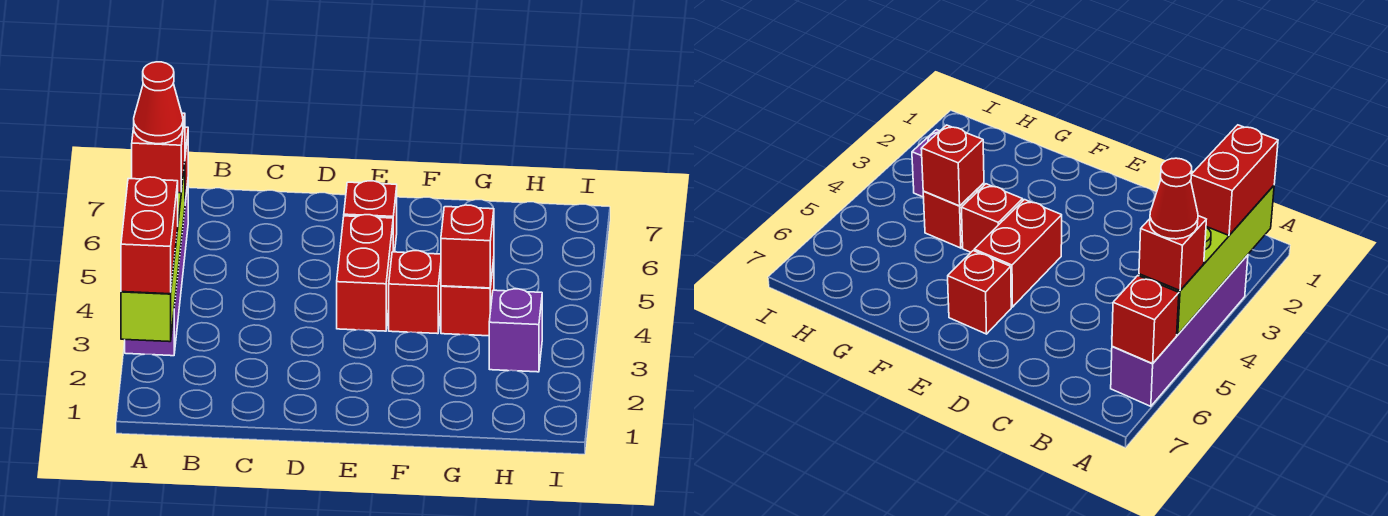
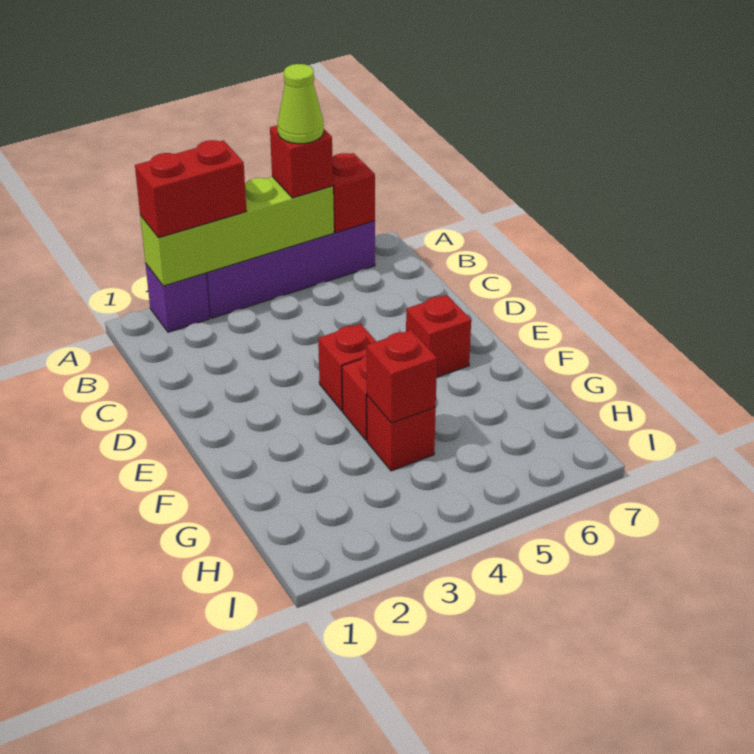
red cone A5 level 4 -> lime cone A5 level 4
red brick E4:E5 level 1 -> red brick E4 level 1
purple brick H3 level 1 -> purple brick A2 level 1

